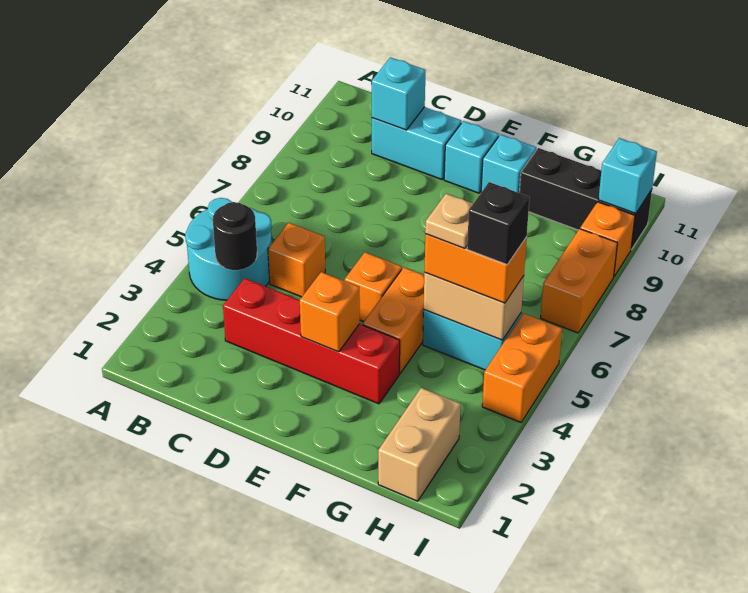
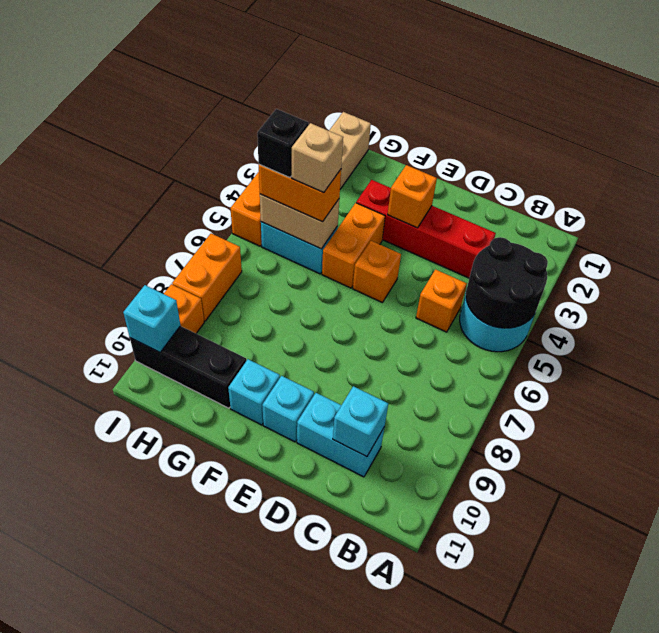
black round brick B4 level 2 -> black round brick A4:B5 level 2
tan plate G5 level 4 -> tan brick G5 level 4

